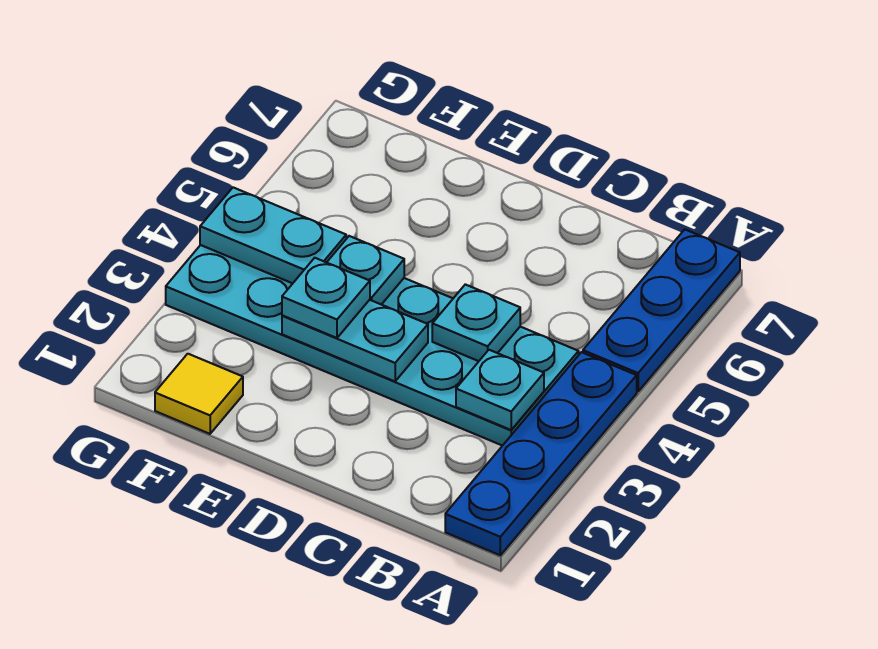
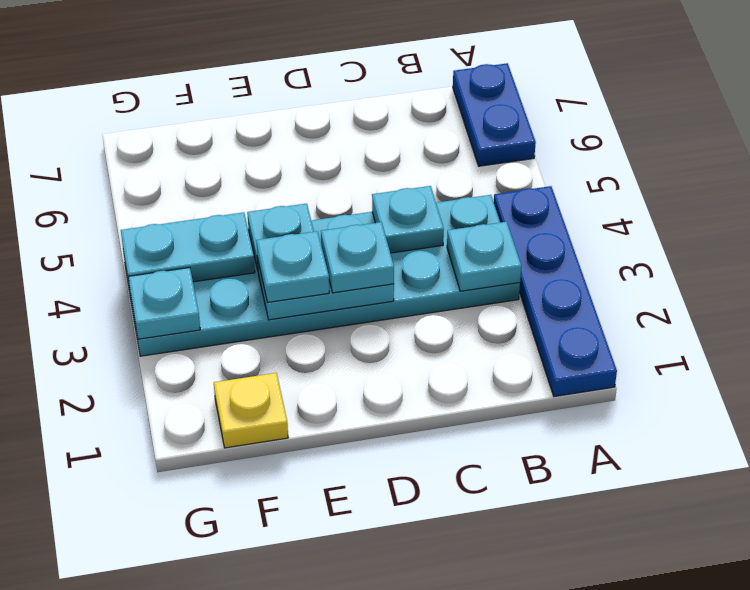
blue plate A5:A7 level 1 -> blue plate A6:A7 level 1
none -> cyan plate D3 level 3
yellow tile F1 level 1 -> yellow plate F1 level 1
none -> cyan plate G3 level 2

